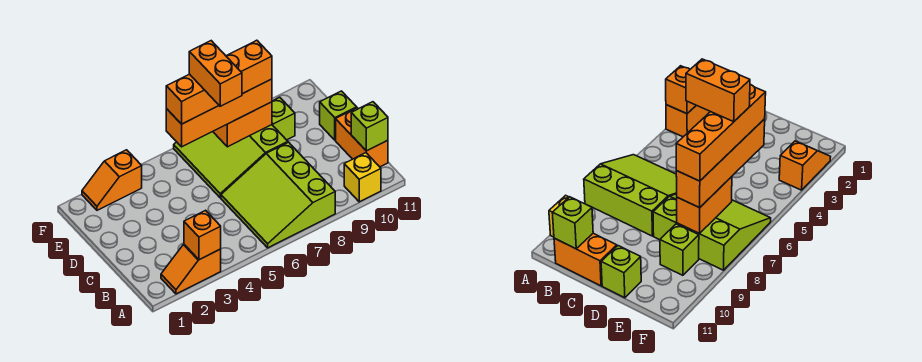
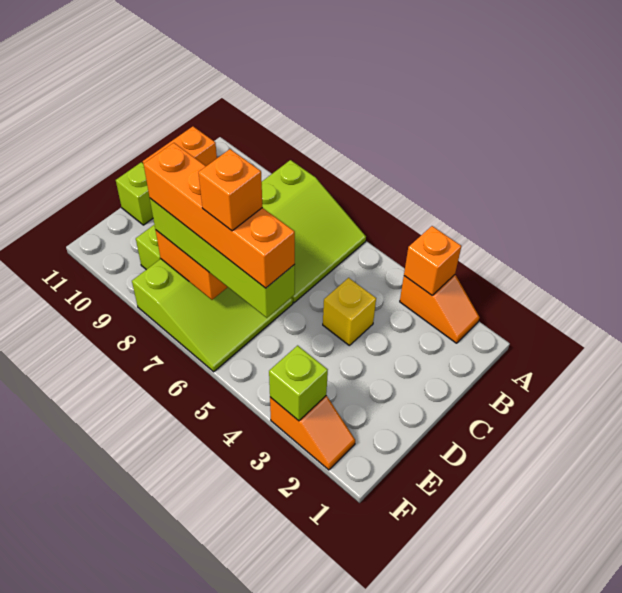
yellow brick A10 level 1 -> yellow brick C4 level 1
lime brick B11 level 2 -> lime brick F3 level 2
orange brick D6:E6 level 5 -> orange brick E6 level 5
orange brick E5:E8 level 3 -> lime brick E5:E8 level 3

